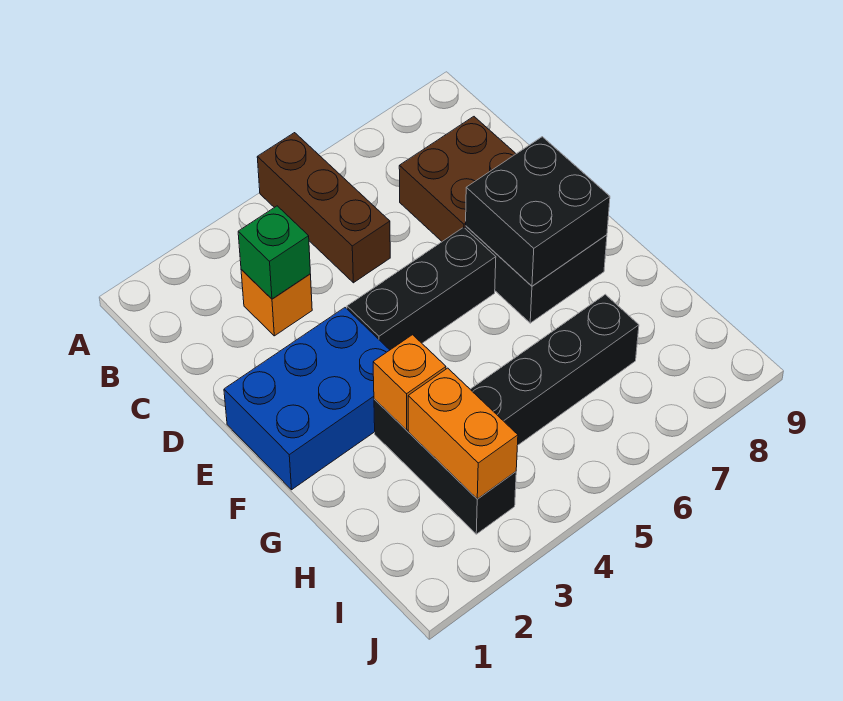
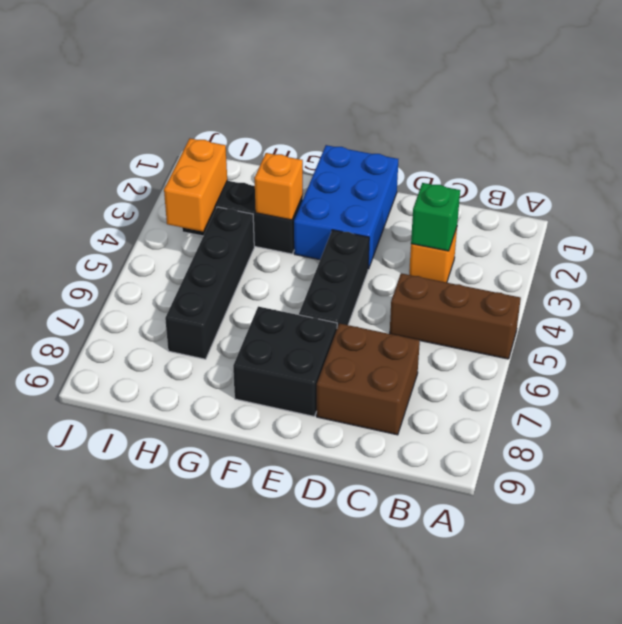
black brick E7:F8 level 2 -> none
orange brick H3:I3 level 2 -> orange brick I3:I4 level 2

